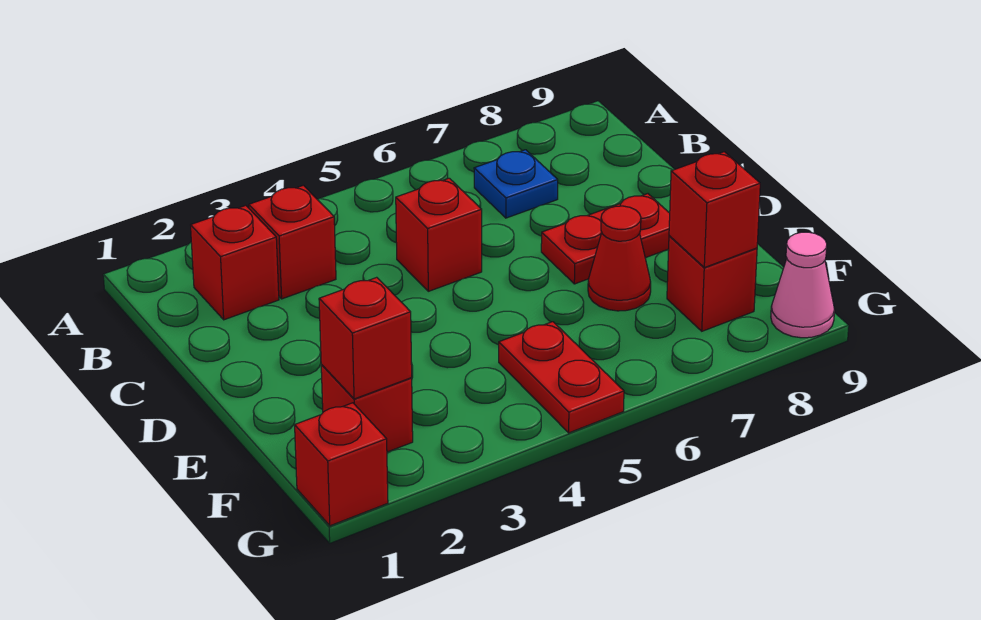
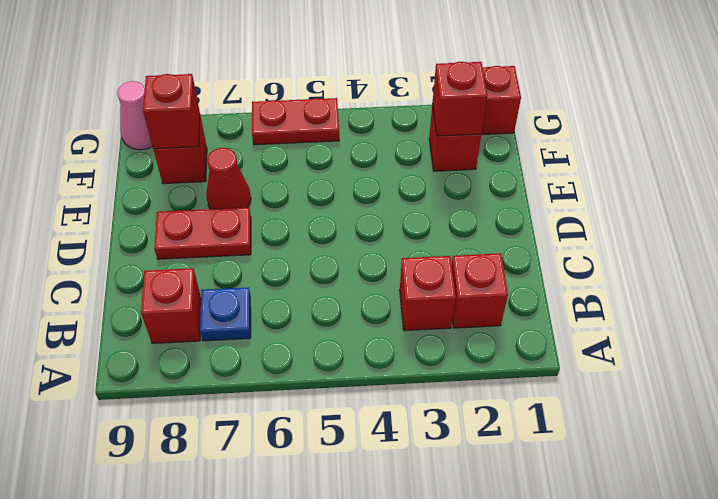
red brick C5 level 1 -> red brick B8 level 1
red plate F5:G5 level 1 -> red plate G5:G6 level 1

